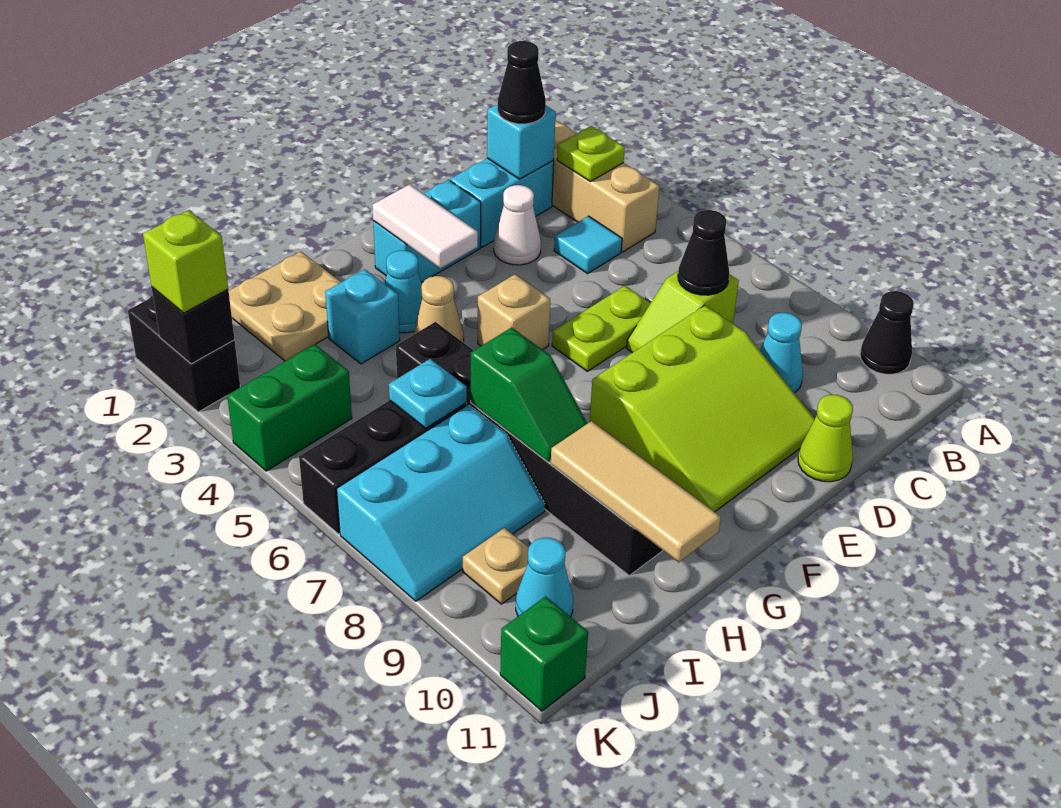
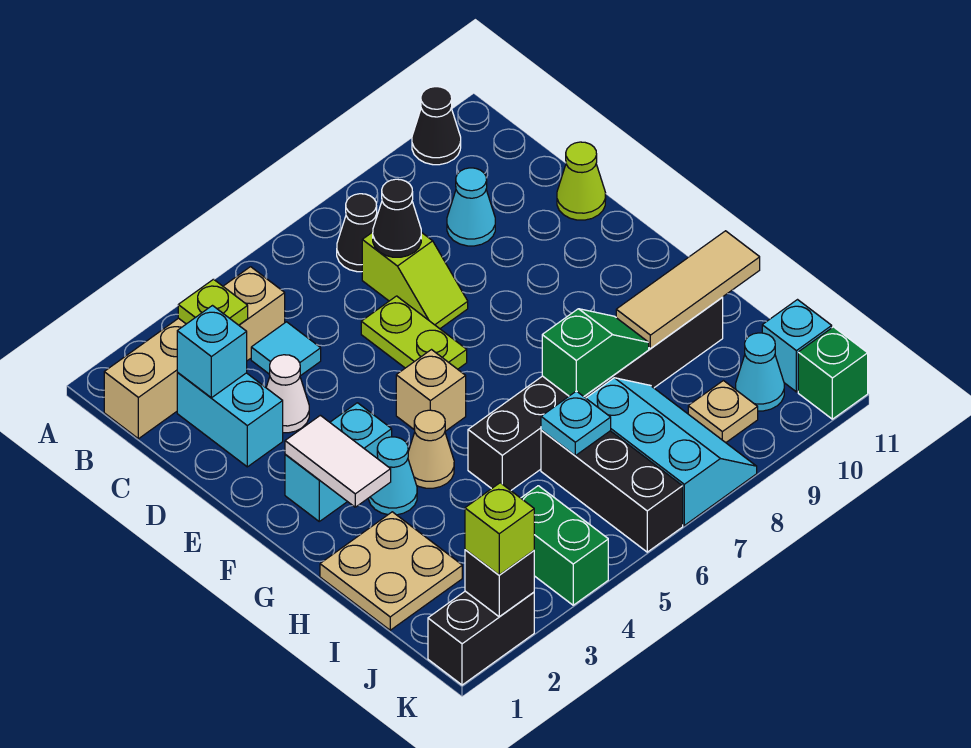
black cone C2 level 3 -> black cone B7 level 1
lime slope D8:F10 level 1 top 8 -> none
cyan brick E2:F2 level 1 -> cyan brick F2:F3 level 1
white tile F2:F3 level 2 -> white tile F2:G2 level 2
cyan brick H3 level 1 -> cyan brick J11 level 1

